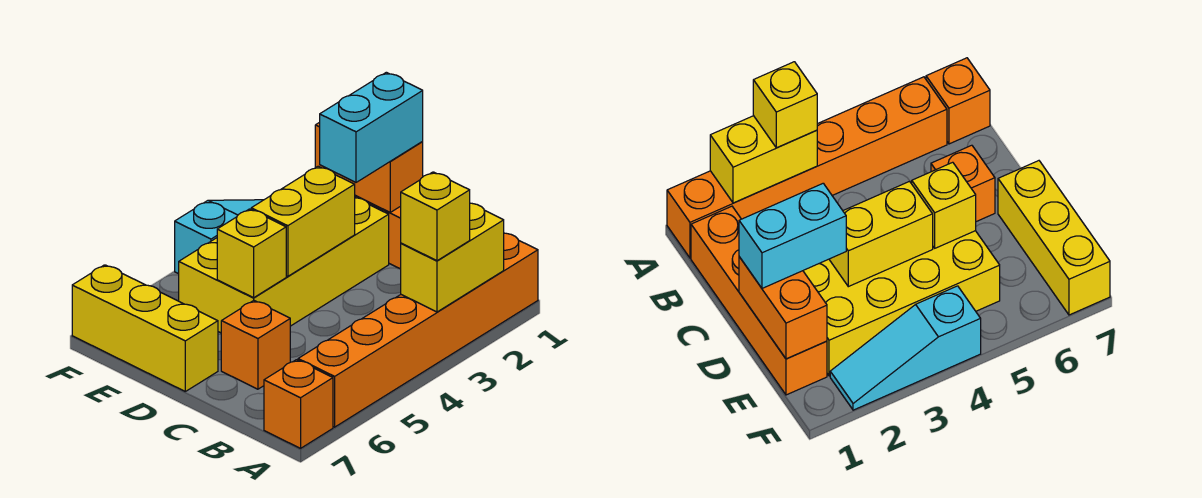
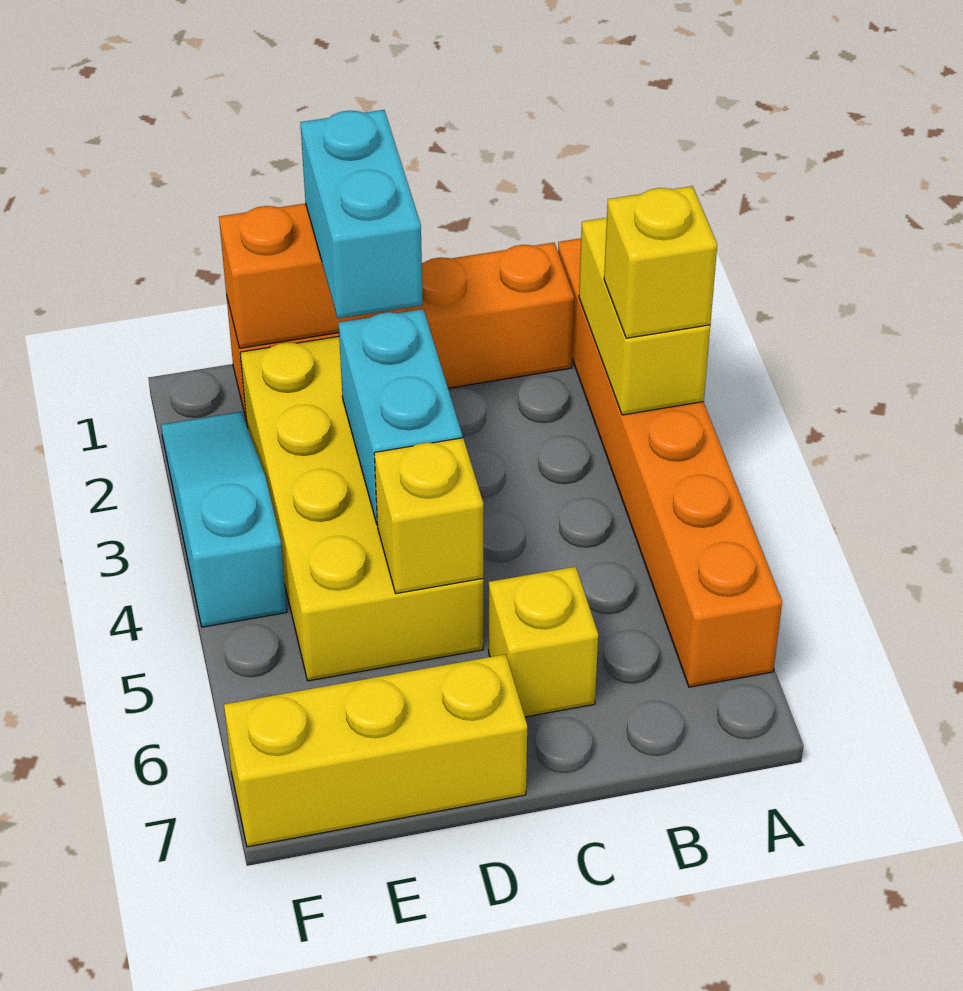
orange brick A7 level 1 -> none
orange brick C6 level 1 -> yellow brick C6 level 1
yellow brick D3:D4 level 2 -> cyan brick D3:D4 level 2

